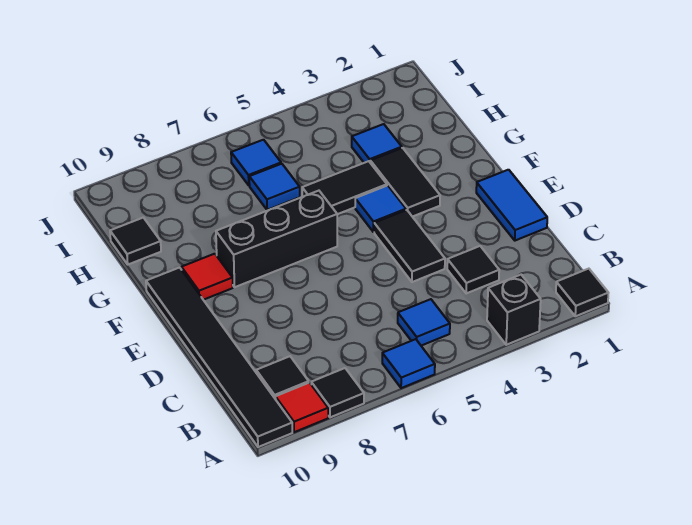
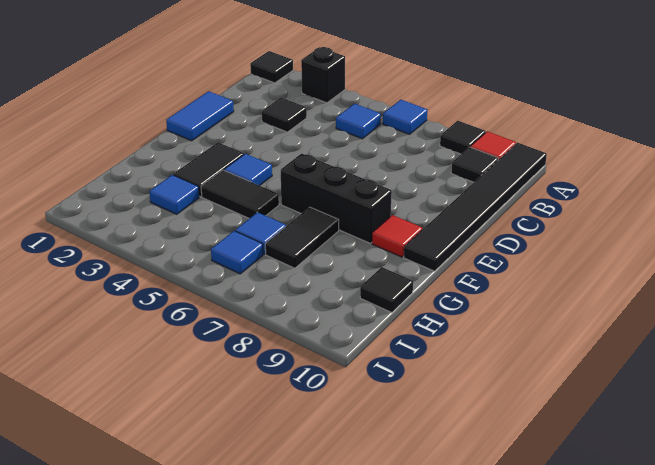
black tile D4:E4 level 1 -> black tile G7:H7 level 1

